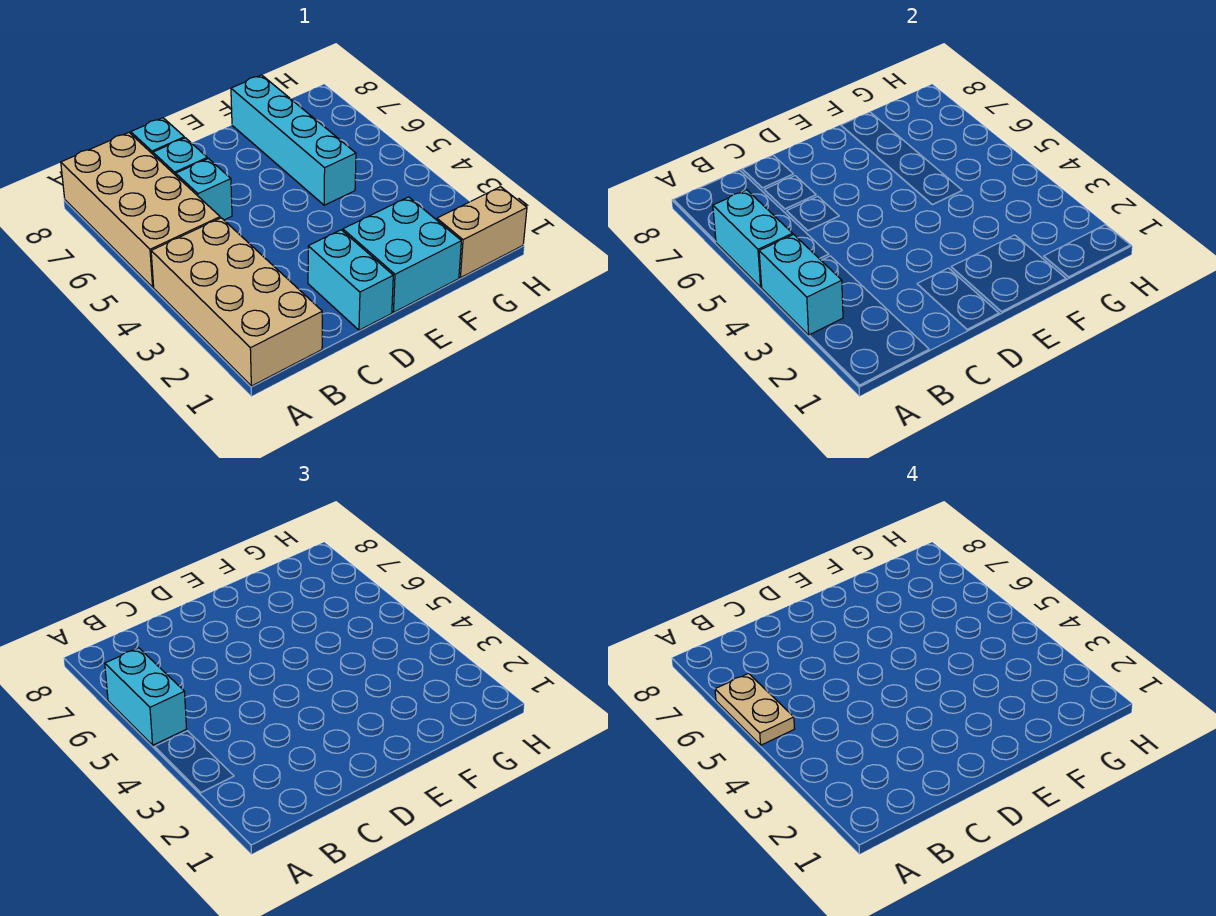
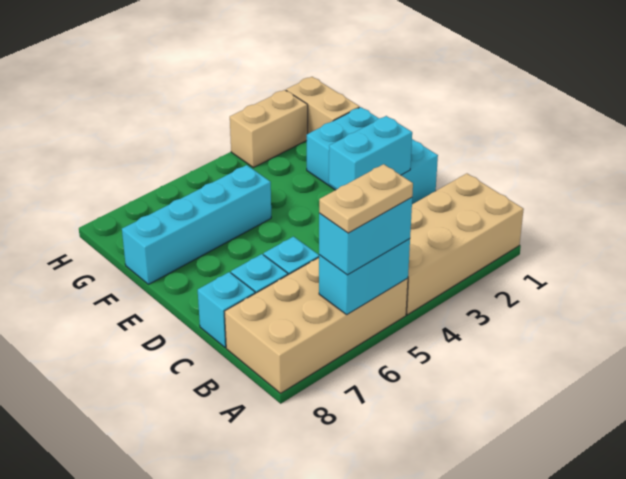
cyan brick A3:A4 level 2 -> cyan brick D2:D3 level 2
none -> tan brick H2:H3 level 1

